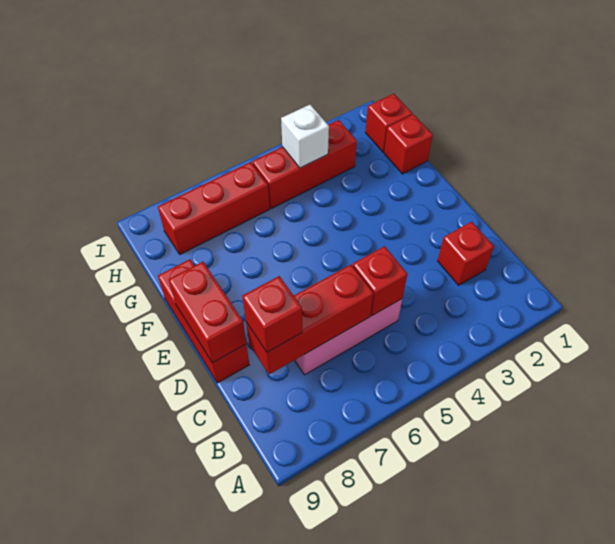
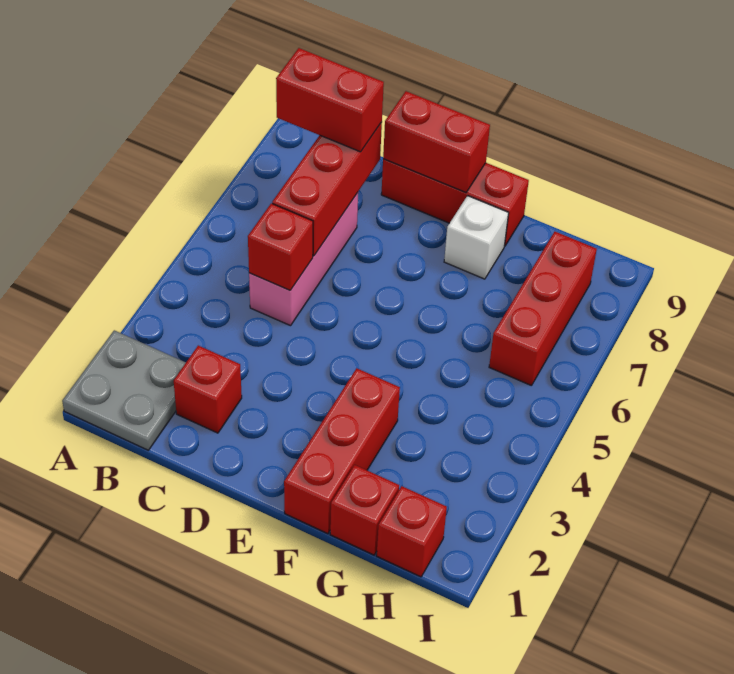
none -> grey plate A1:B2 level 1
red brick C8 level 3 -> red brick B8:C8 level 3
red brick H3:H5 level 1 -> red brick F1:F3 level 1
white brick H4 level 2 -> white brick F8 level 1

